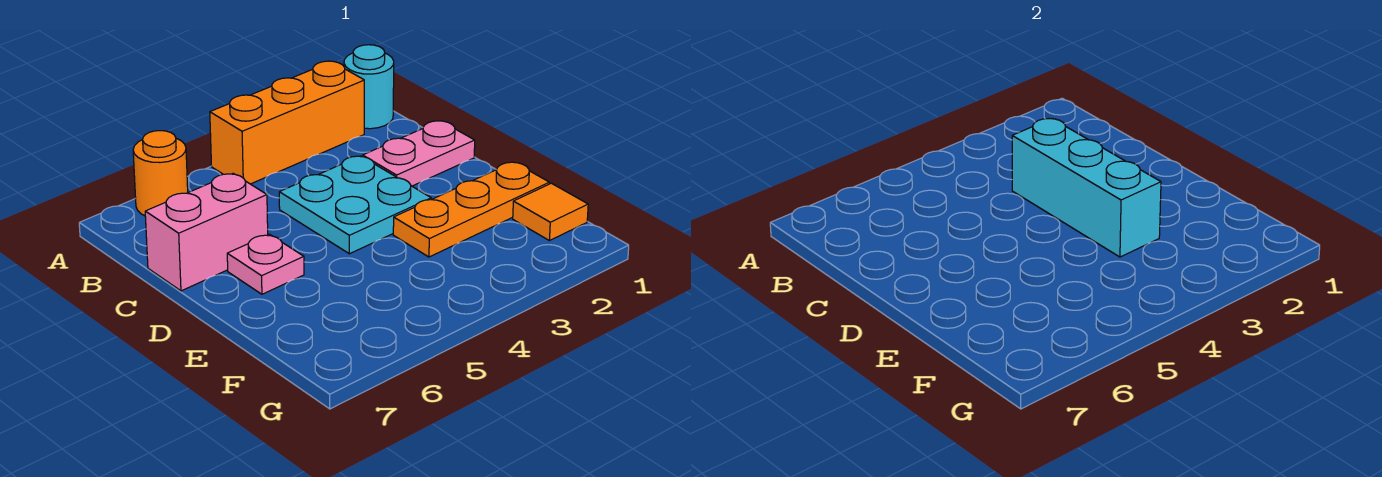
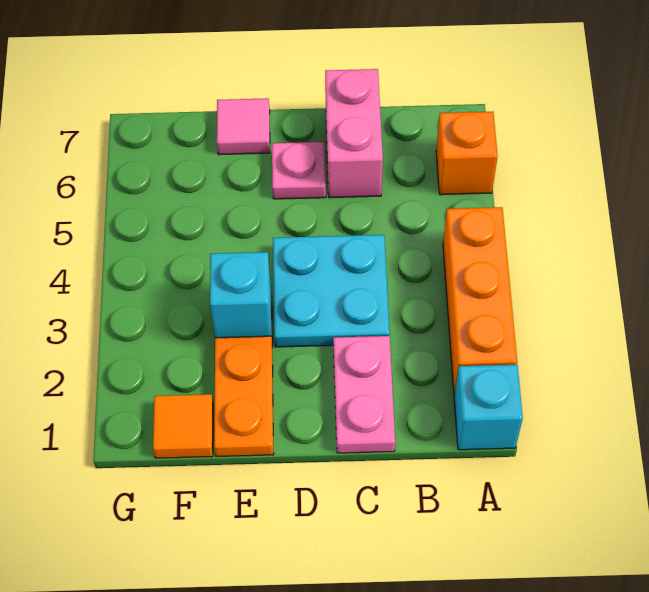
cyan round brick A1 level 1 -> cyan brick A1 level 1
orange round brick A6 level 1 -> orange brick A6 level 1
cyan brick C3:E3 level 2 -> cyan brick E3 level 2
none -> pink tile E7 level 1

